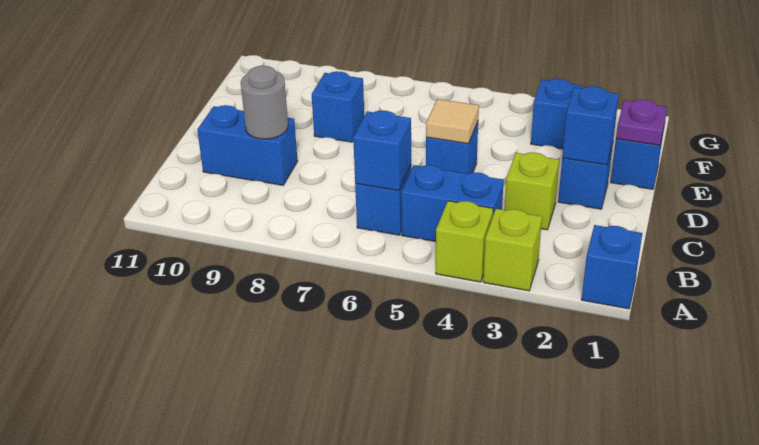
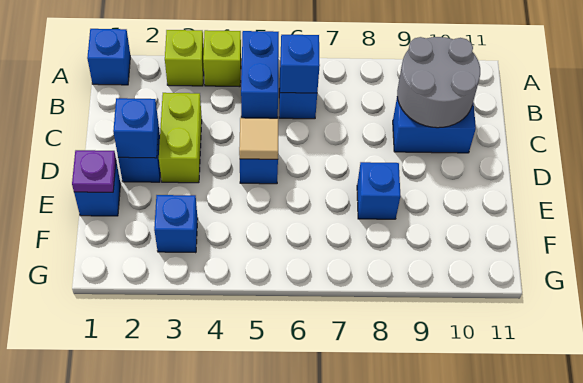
blue brick B4:B5 level 1 -> blue brick A5:B5 level 1
lime brick C3 level 1 -> lime brick C3:D3 level 1
grey round brick C9 level 2 -> grey round brick B9:C10 level 2

